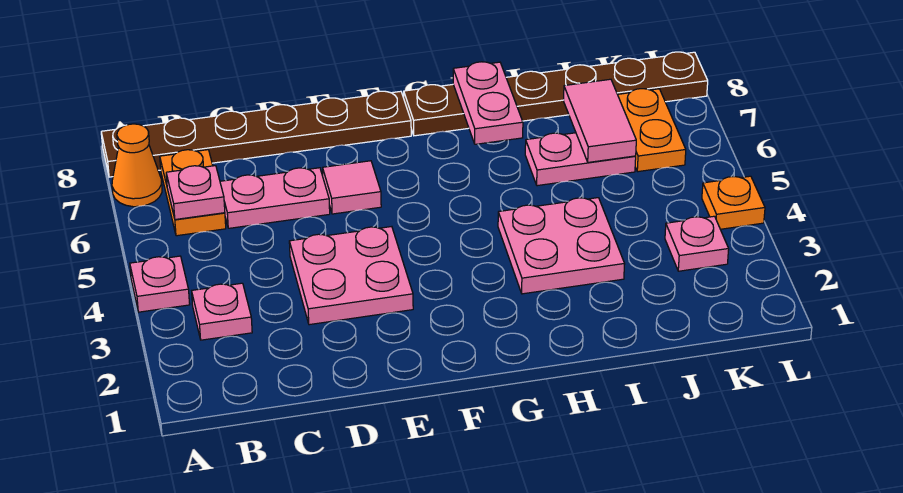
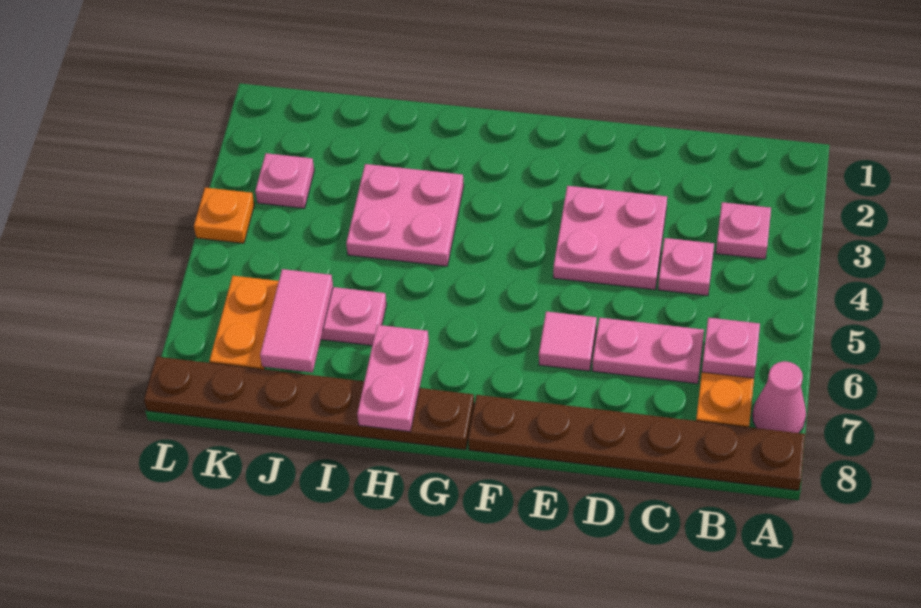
pink plate A4 level 1 -> pink plate C4 level 1
orange cone A7 level 1 -> pink cone A7 level 1

